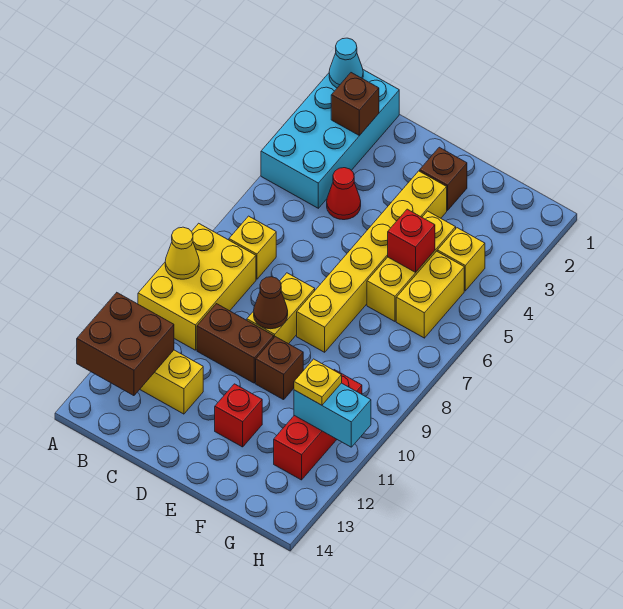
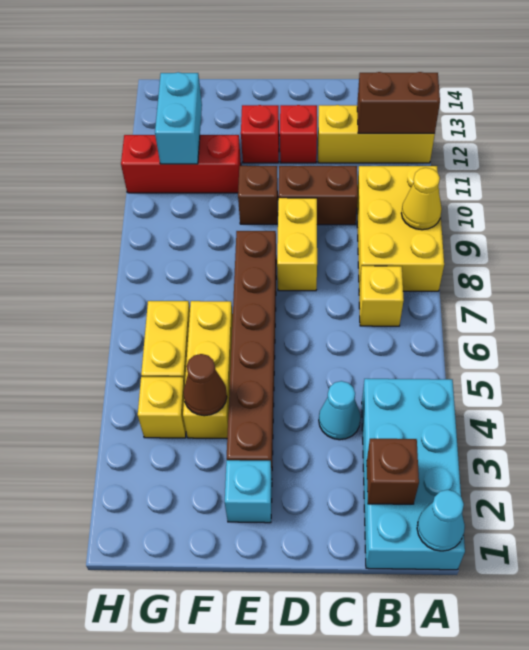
brown brick A12:B13 level 2 -> brown brick A12:B12 level 2
red cone C4 level 1 -> cyan cone C4 level 1
brown cone D9 level 2 -> brown cone F4 level 2
brown brick E2 level 1 -> cyan brick E2 level 1
yellow brick E3:E8 level 1 -> brown brick E3:E8 level 1
red brick F5 level 2 -> red brick D12 level 1
red brick G10:G12 level 1 -> red brick F11:H11 level 1
cyan brick G11:H11 level 2 -> cyan brick G11:G12 level 2
yellow plate G11 level 3 -> none

